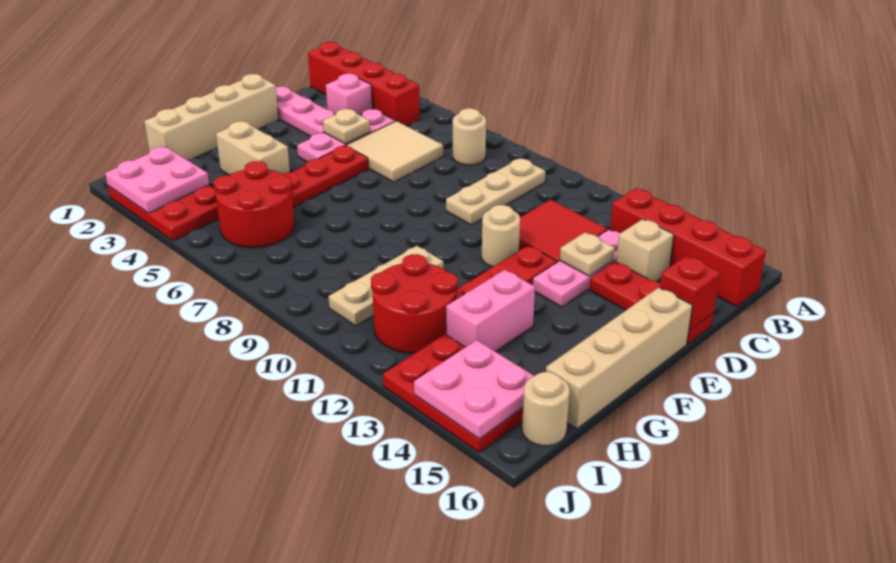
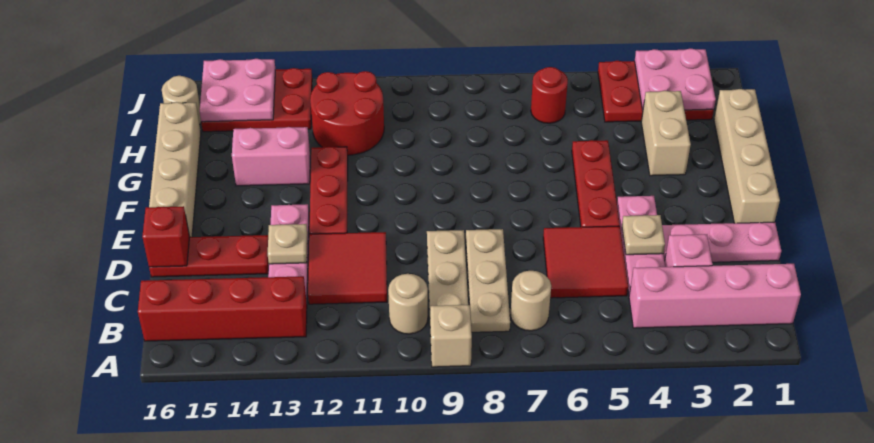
red brick B1:B4 level 1 -> pink brick B1:B4 level 1
tan tile C5:D6 level 1 -> red tile C5:D6 level 1
tan brick C14 level 1 -> tan brick A9 level 1
tan round brick E11 level 1 -> tan round brick B10 level 1
tan brick G3:G4 level 1 -> tan brick G3:H3 level 1
tan plate G10:I10 level 1 -> tan plate B8:D8 level 1
pink brick G13:H13 level 1 -> pink brick G13:G14 level 1
red round brick H5:I6 level 1 -> red round brick I6 level 1

